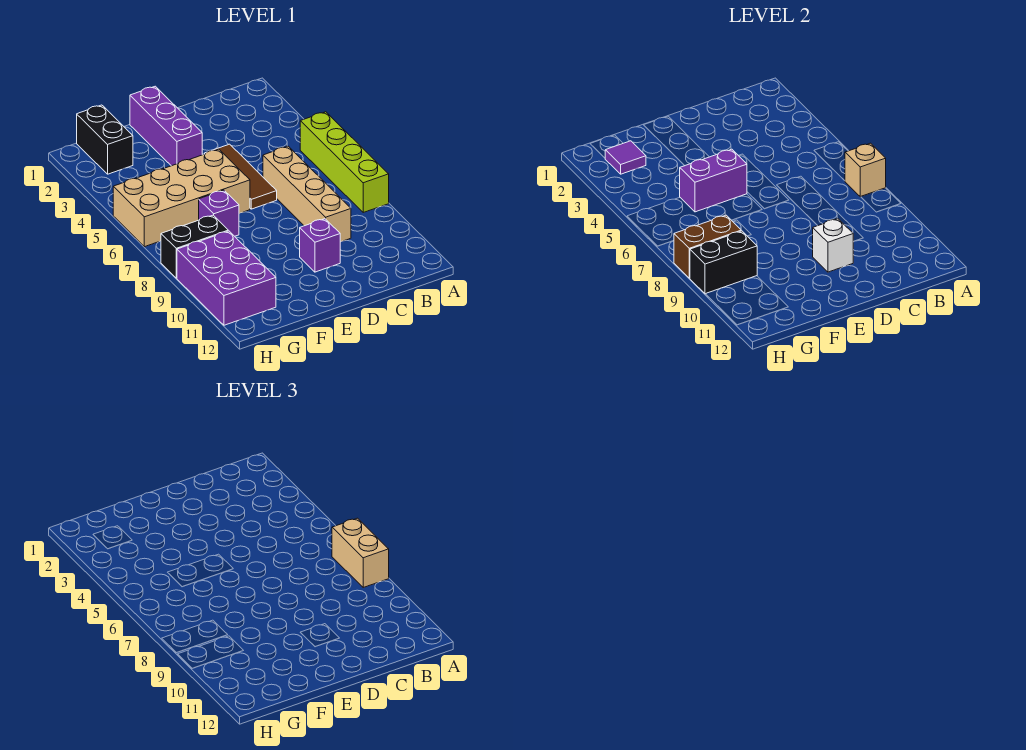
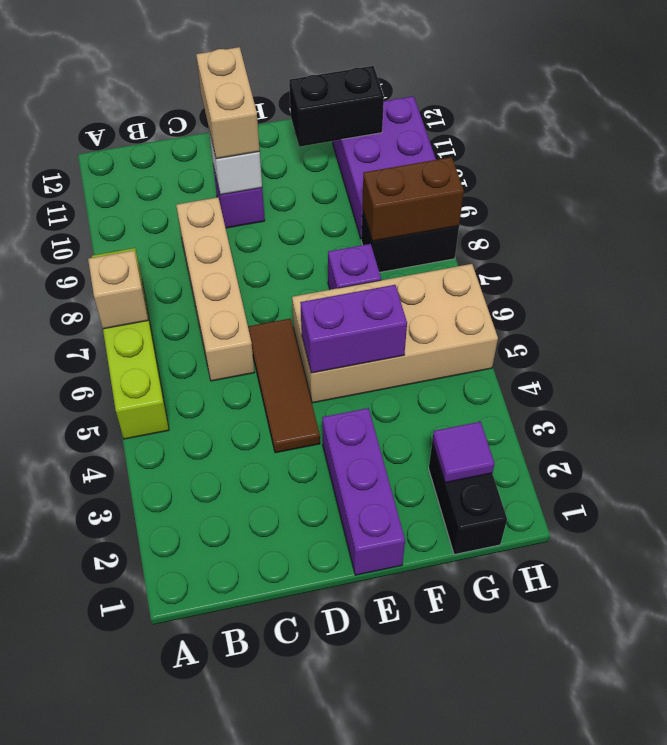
tan brick A7:A8 level 3 -> tan brick D10:D11 level 3
black brick G9:H9 level 2 -> black brick F11:G11 level 2

